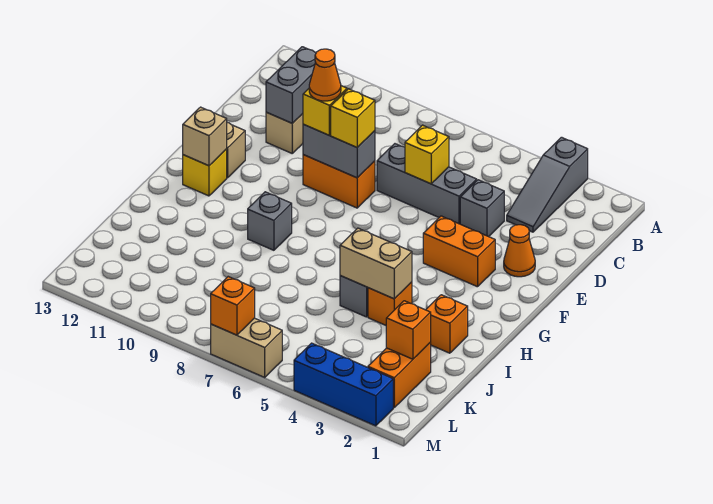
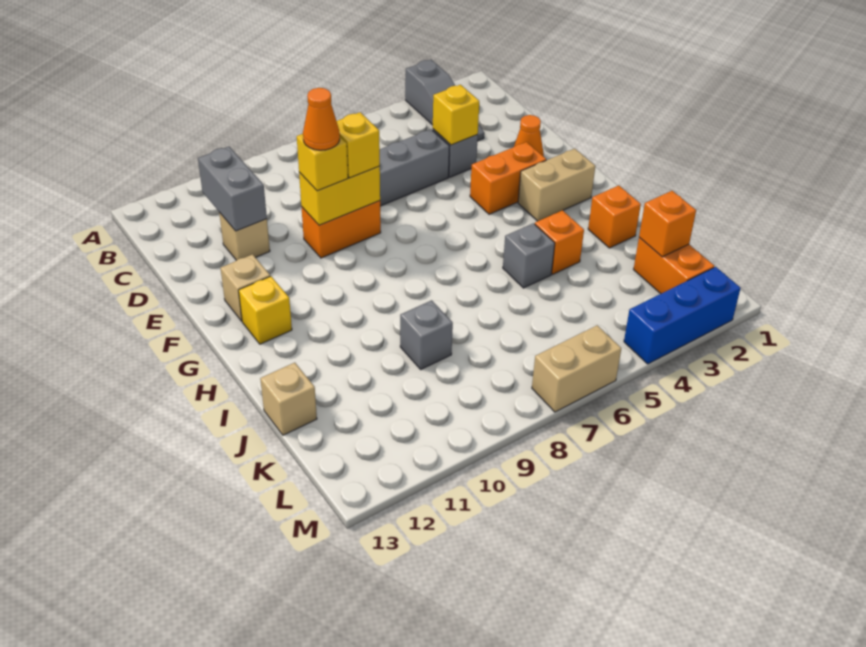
yellow brick D6 level 2 -> yellow brick D4 level 2
grey brick E8:E9 level 2 -> yellow brick E8:E9 level 2
tan brick G12 level 2 -> tan brick J13 level 1
grey brick H9 level 1 -> grey brick J9 level 1
tan brick I4:I5 level 2 -> tan brick G2:G3 level 1
orange brick M7 level 2 -> none

